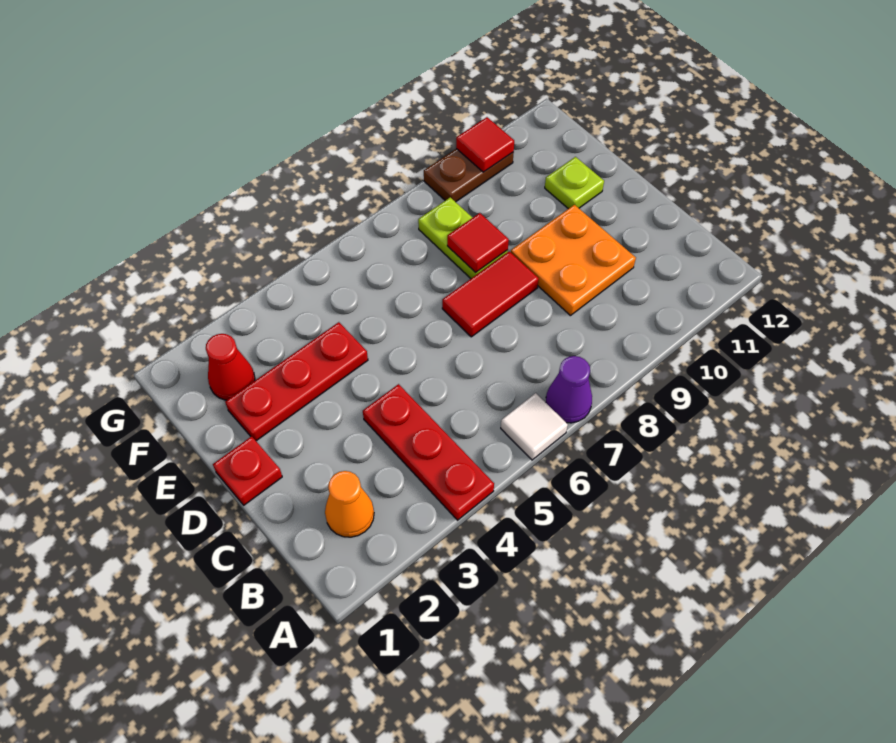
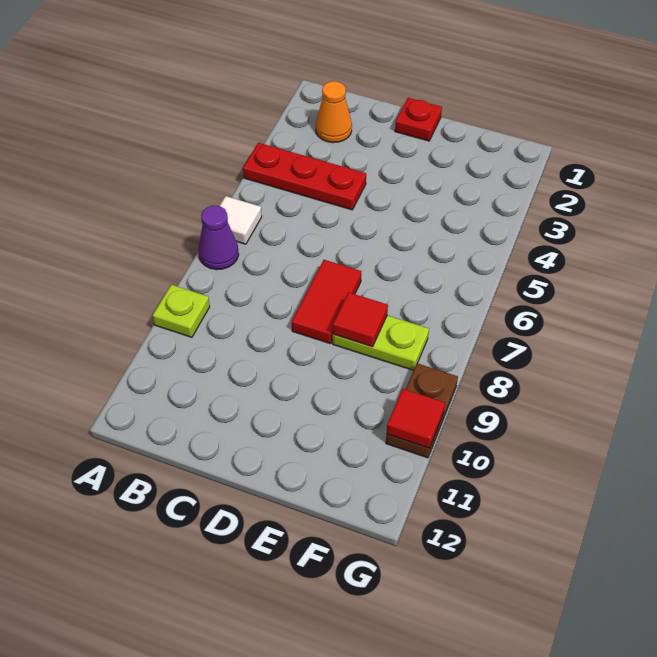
orange plate C9:D10 level 1 -> none
red plate E2:E4 level 1 -> none
lime plate E11 level 1 -> lime plate A9 level 1
red cone F2 level 1 -> none

